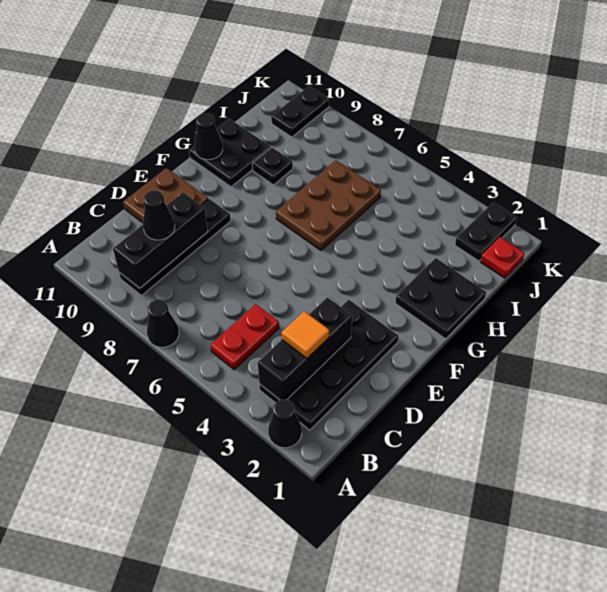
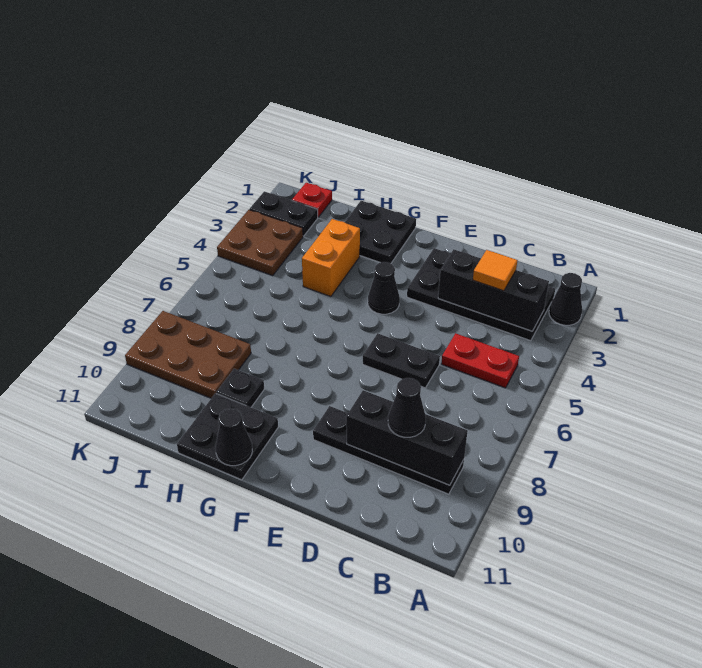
black cone A7 level 1 -> black cone F4 level 1
brown plate D10:E11 level 1 -> brown plate J3:K4 level 1
brown plate G6:I7 level 1 -> brown plate I8:K9 level 1
none -> orange brick H3:H4 level 1
black plate J10:K10 level 1 -> black plate D6:E6 level 1

